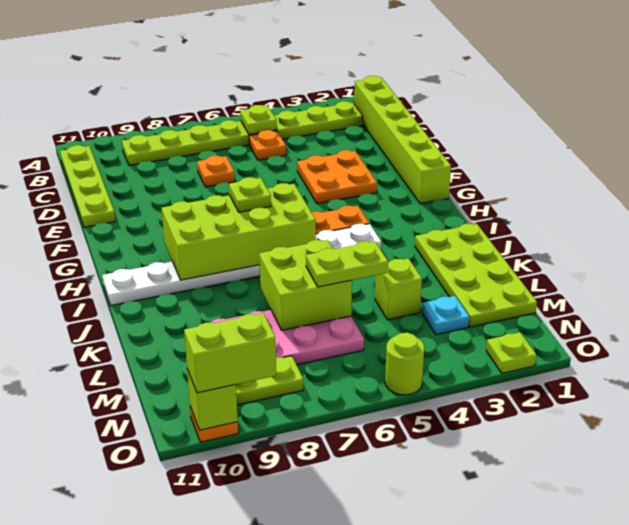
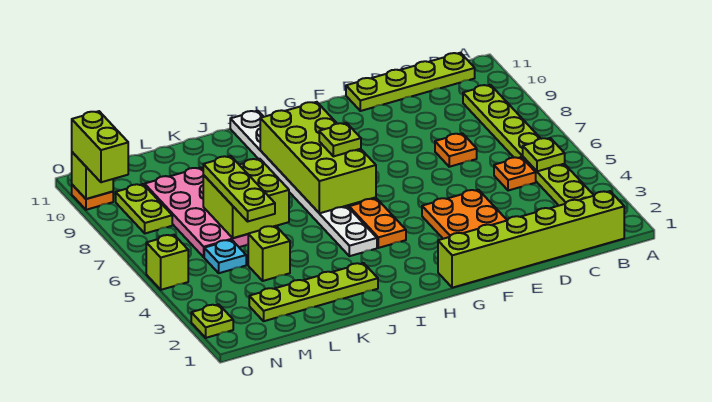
lime plate J1:M2 level 1 -> lime plate J2:M2 level 1
lime plate L5:L6 level 3 -> lime plate L5:L7 level 3
cyan plate M3 level 1 -> cyan plate M5 level 1
lime round brick O5 level 1 -> lime brick O5 level 1

